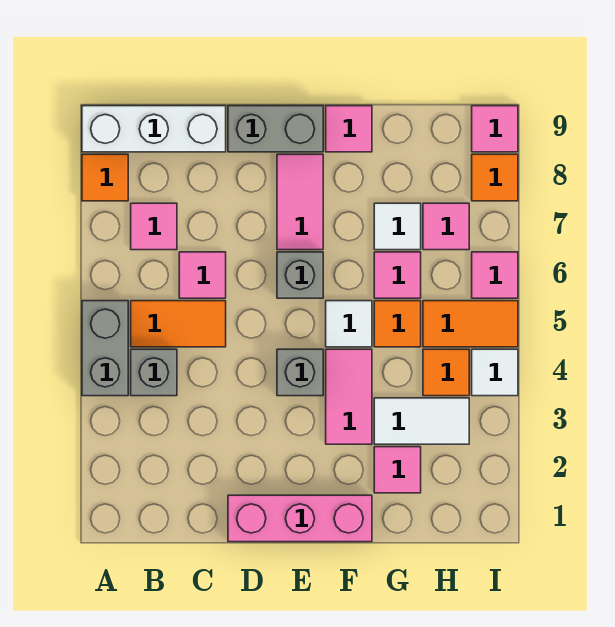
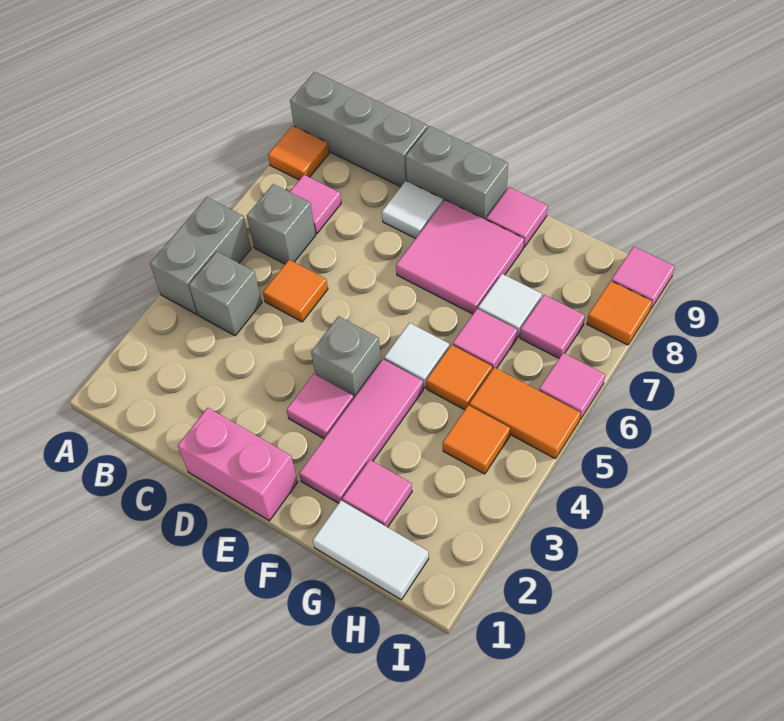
white brick A9:C9 level 1 -> grey brick A9:C9 level 1
orange tile B5:C5 level 1 -> orange tile C5 level 1
pink tile C6 level 1 -> pink tile E3 level 1
pink brick D1:F1 level 1 -> pink brick D1:E1 level 1
grey brick E6 level 1 -> grey brick B6 level 1
pink tile E7:E8 level 1 -> pink tile E7:F8 level 1
pink tile F3:F4 level 1 -> pink tile F2:F4 level 1
white tile G3:H3 level 1 -> white tile G1:H1 level 1
white tile I4 level 1 -> white tile D8 level 1

